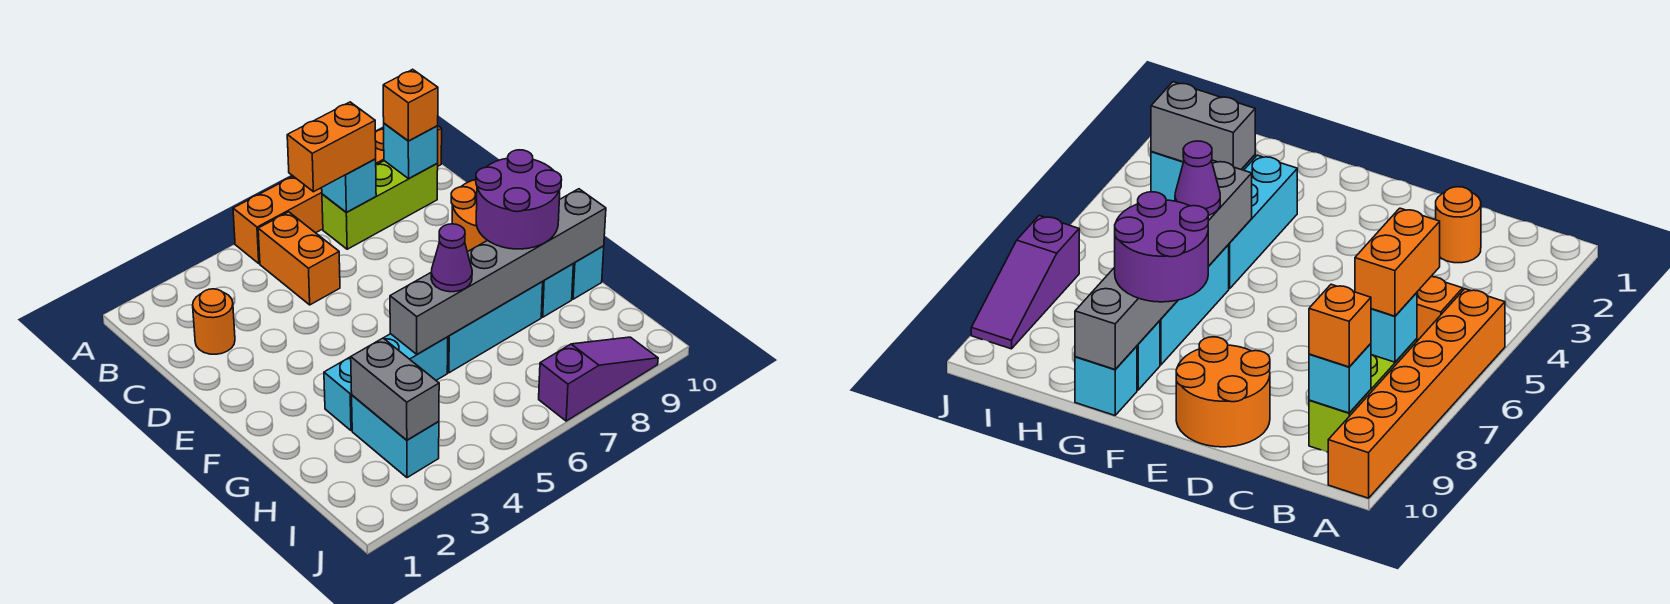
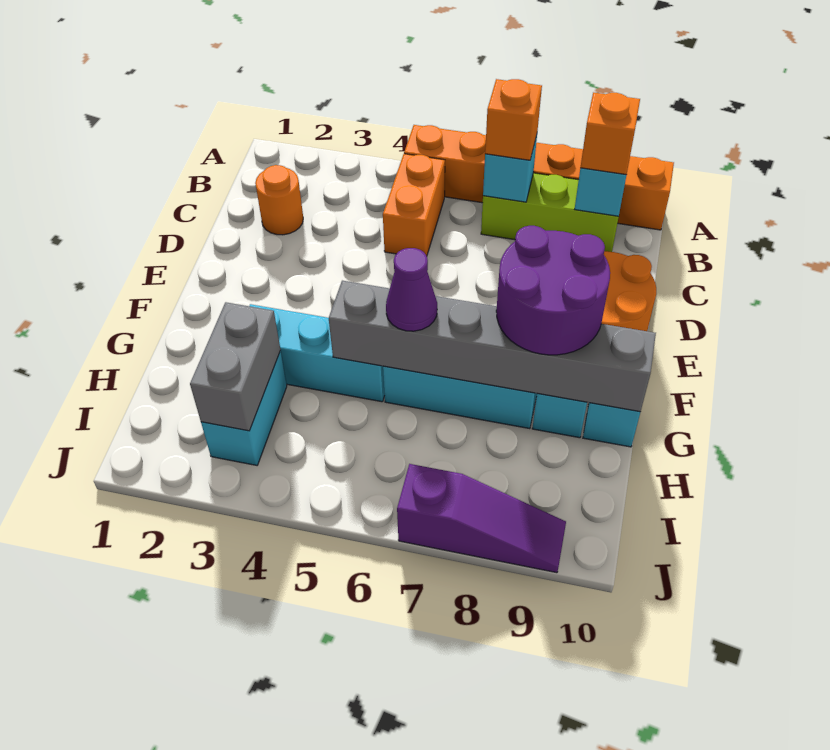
orange brick B6:B7 level 3 -> orange brick B7 level 3

